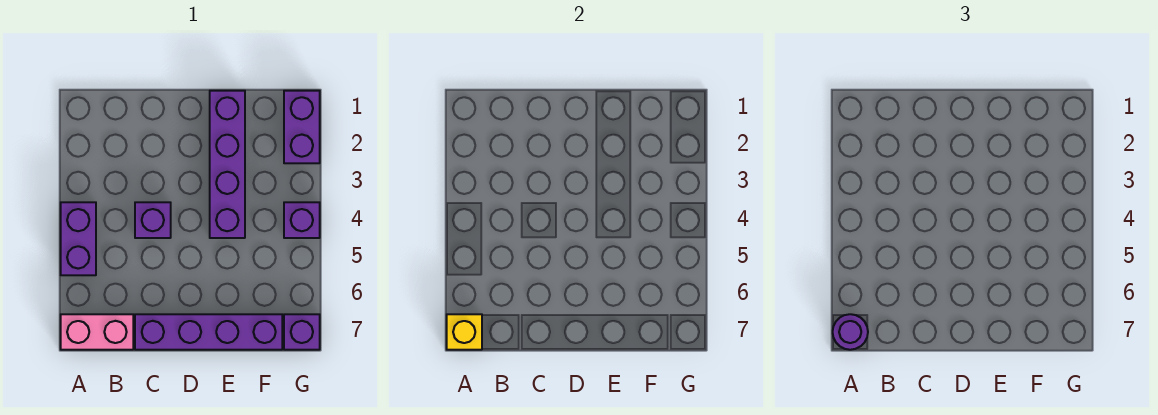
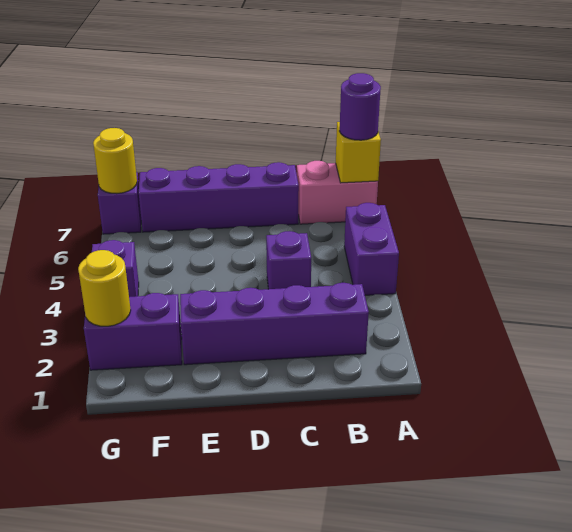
purple brick E1:E4 level 1 -> purple brick B2:E2 level 1
purple brick G1:G2 level 1 -> purple brick F2:G2 level 1
none -> yellow round brick G2 level 2
none -> yellow round brick G7 level 2

